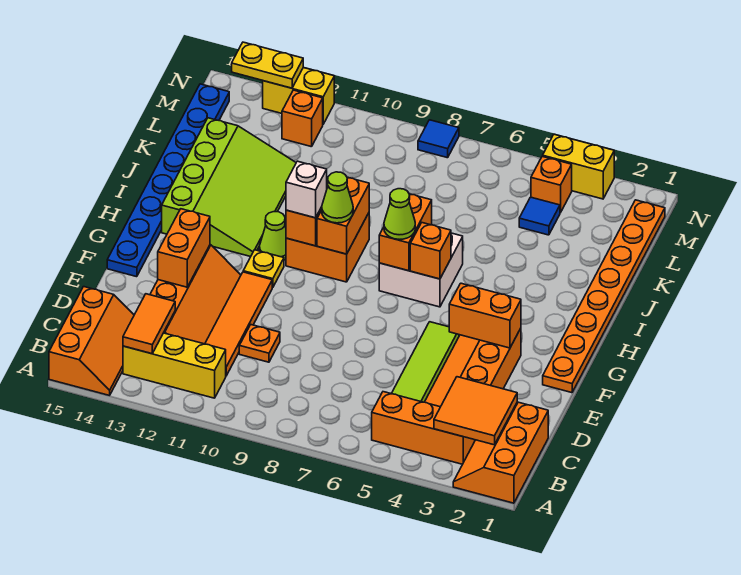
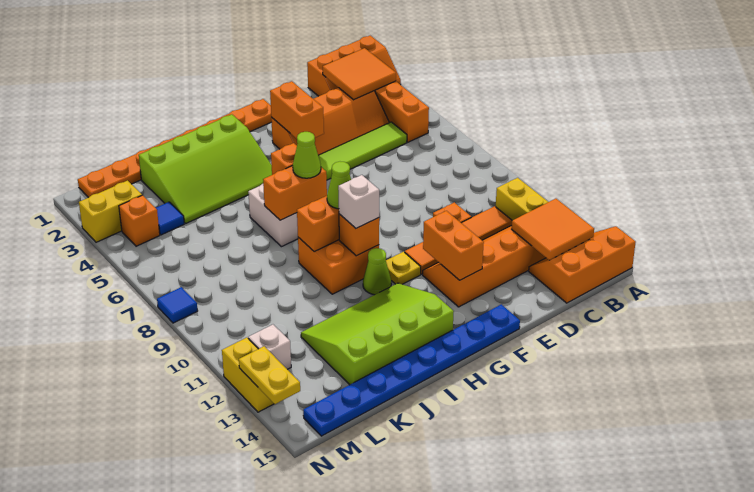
orange tile B13:C13 level 2 -> orange tile B13:C14 level 2
orange brick E13:F13 level 2 -> orange brick F12:F13 level 2
none -> lime slope H2:K4 level 1 top 2
orange brick M12 level 1 -> white brick M12 level 1
yellow brick N3:N4 level 1 -> yellow brick M3:N3 level 1

